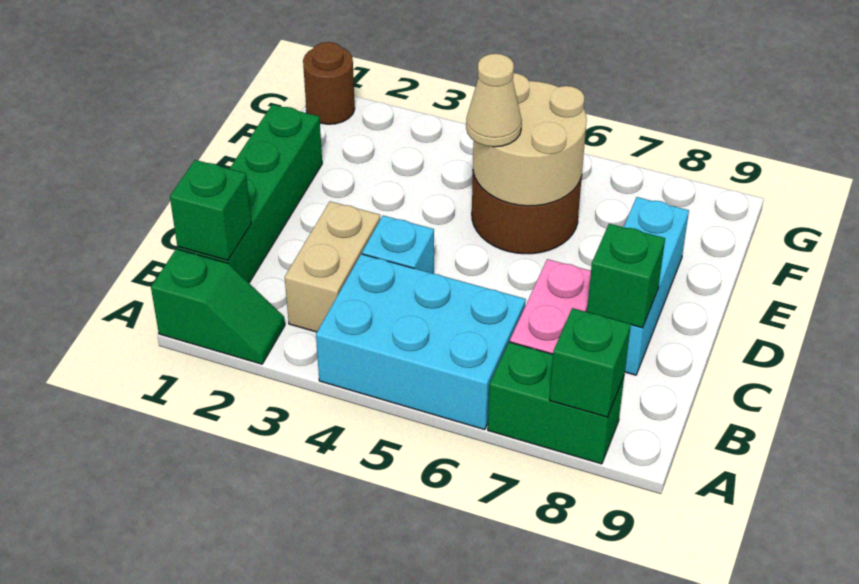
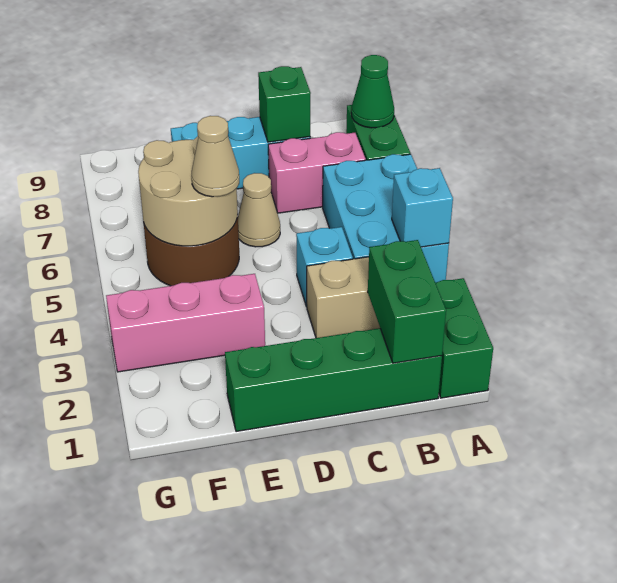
green slope A1:A2 level 1 top 1 -> green brick A1:A2 level 1
none -> cyan brick A4 level 2
green brick A8 level 2 -> green cone A8 level 2
green brick B1 level 2 -> green brick B1:B2 level 2
none -> tan cone D6 level 1
none -> pink brick E3:G3 level 1
brown round brick G1 level 1 -> none

